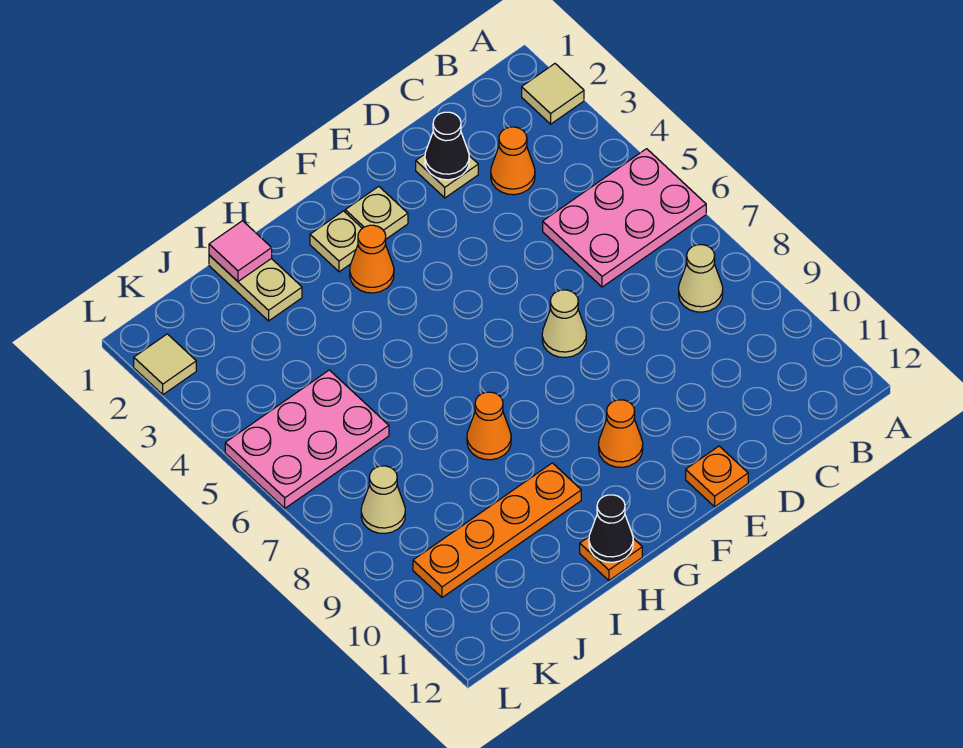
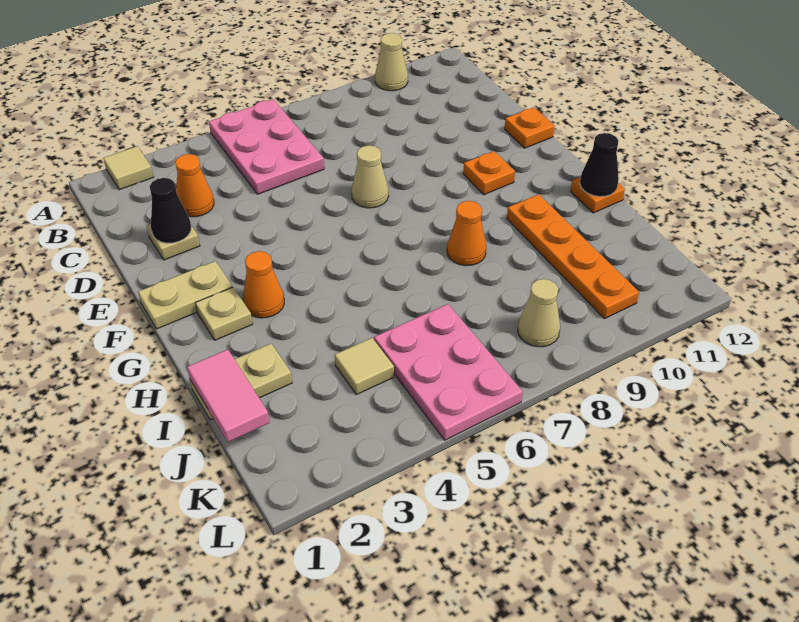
tan cone B8 level 1 -> tan cone A10 level 1
tan plate F2 level 1 -> tan plate F1:F2 level 1
orange cone F10 level 1 -> orange plate F10 level 1
pink tile I1 level 2 -> pink tile I1:J1 level 2
tan tile L2 level 1 -> tan tile J4 level 1

